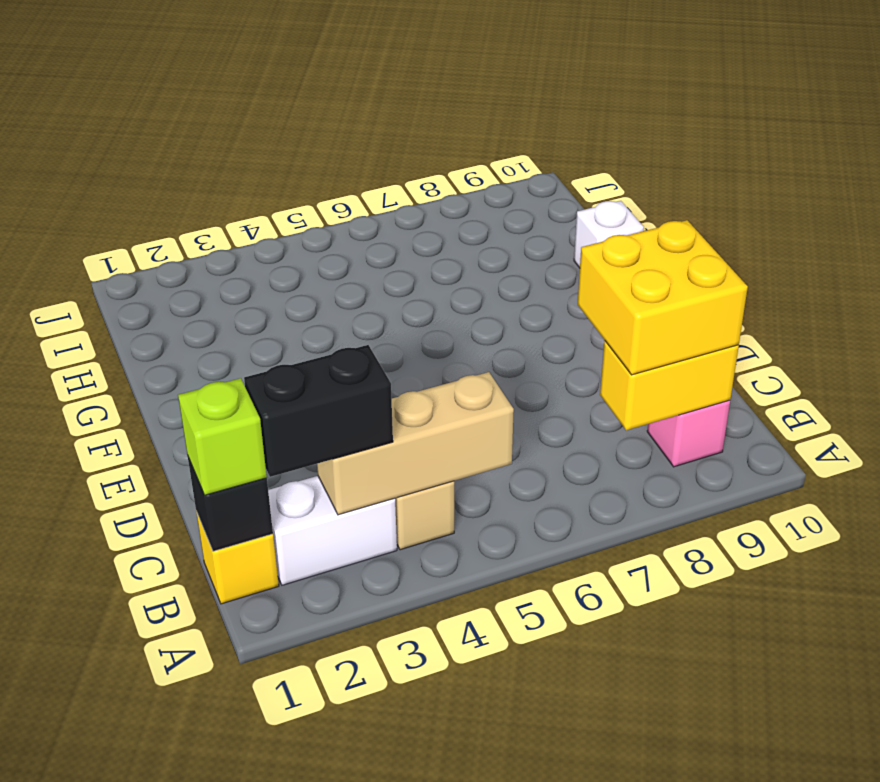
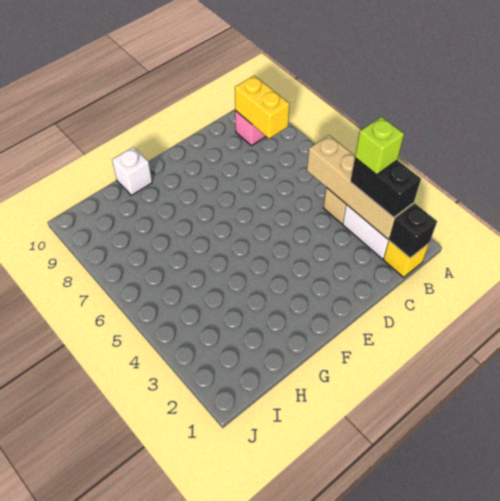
lime brick B1 level 3 -> lime brick B3 level 4
tan brick B3:B5 level 2 -> tan brick B2:B5 level 2
yellow brick B8:C9 level 3 -> none

